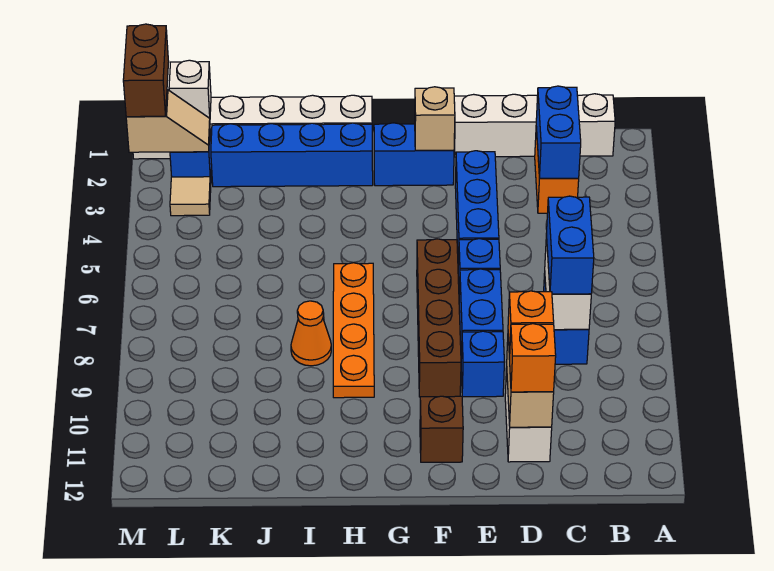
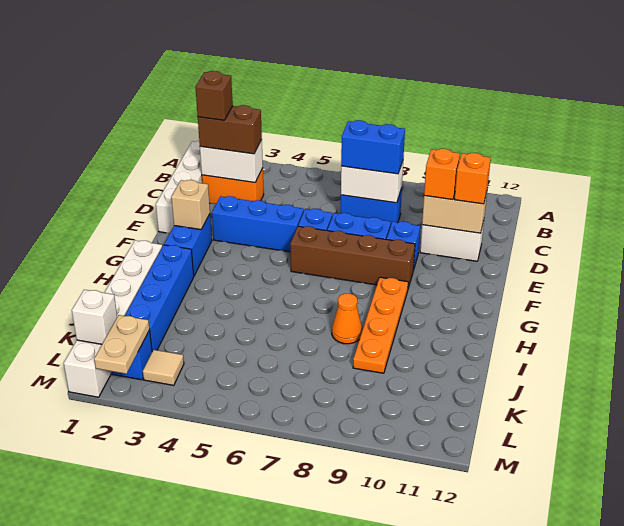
blue brick C2:C3 level 2 -> white brick C2:C3 level 2
brown brick F11 level 1 -> brown brick C2 level 4
orange plate H6:H9 level 1 -> orange plate G9:J9 level 1
tan slope L2:M2 level 2 top M -> tan plate L2:M2 level 2
brown brick M1:M2 level 3 -> brown brick C2:C3 level 3

